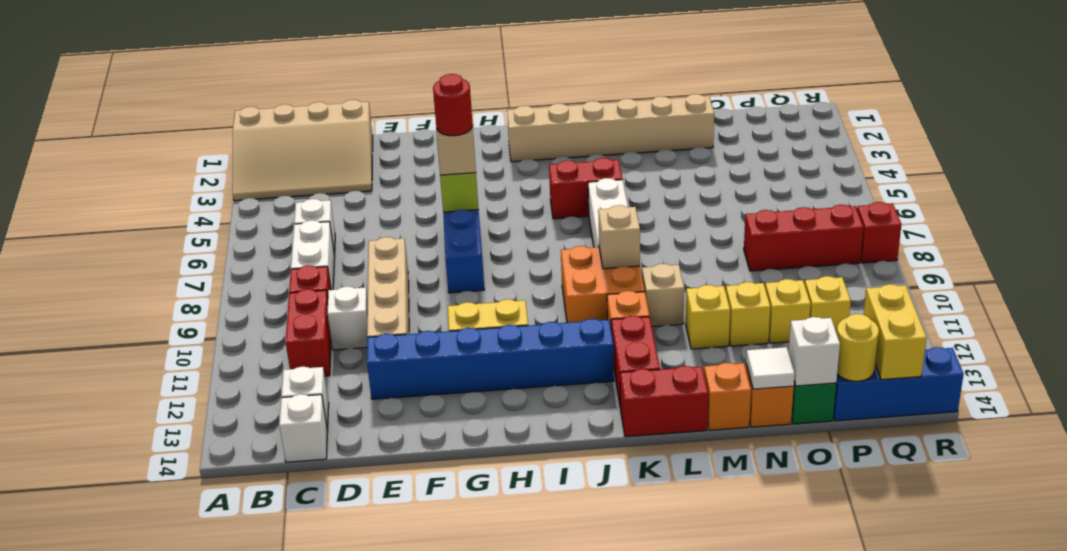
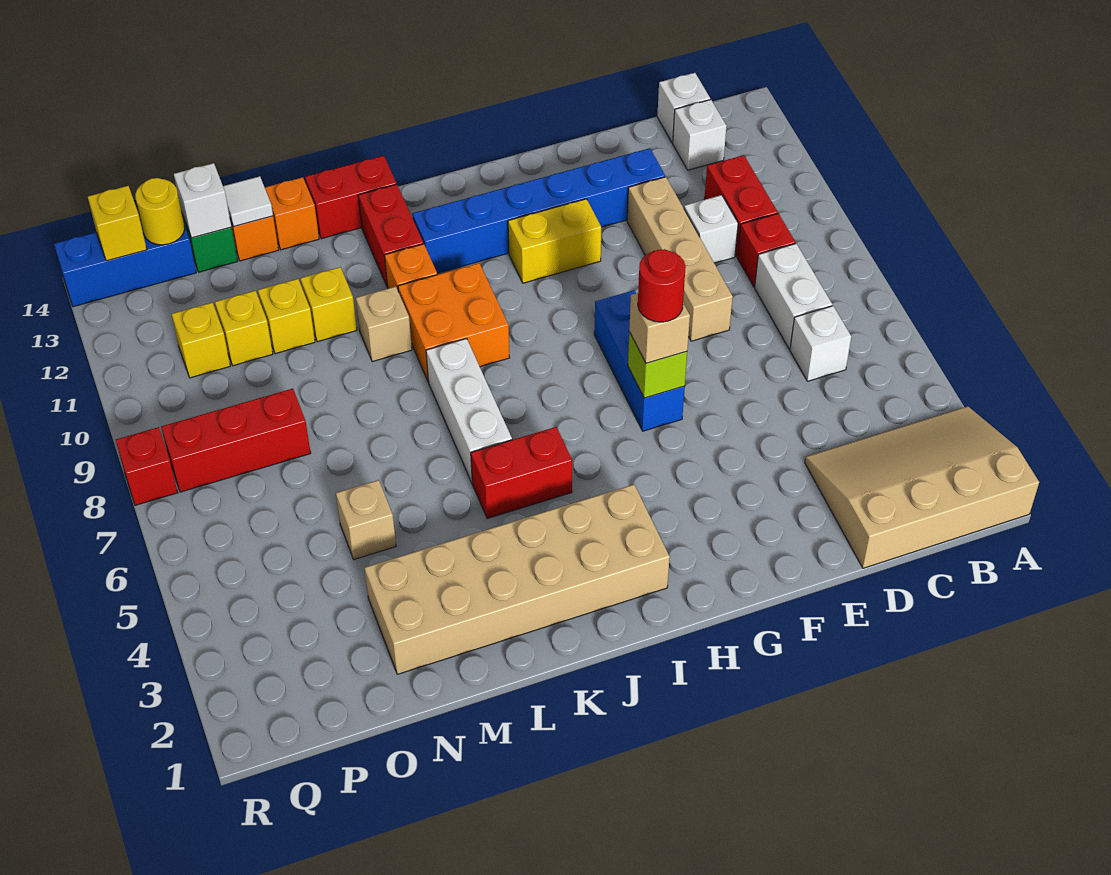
tan brick I2:N2 level 1 -> tan brick I2:N3 level 1
tan brick K9 level 2 -> tan brick N5 level 1
yellow brick Q13:Q14 level 2 -> yellow brick Q14 level 2

